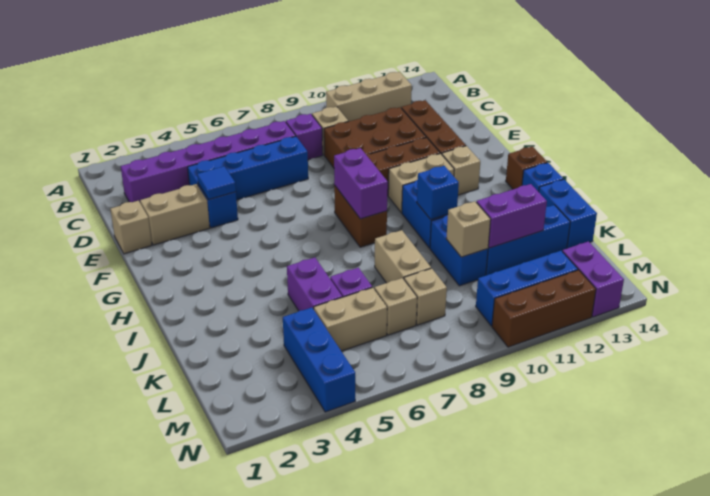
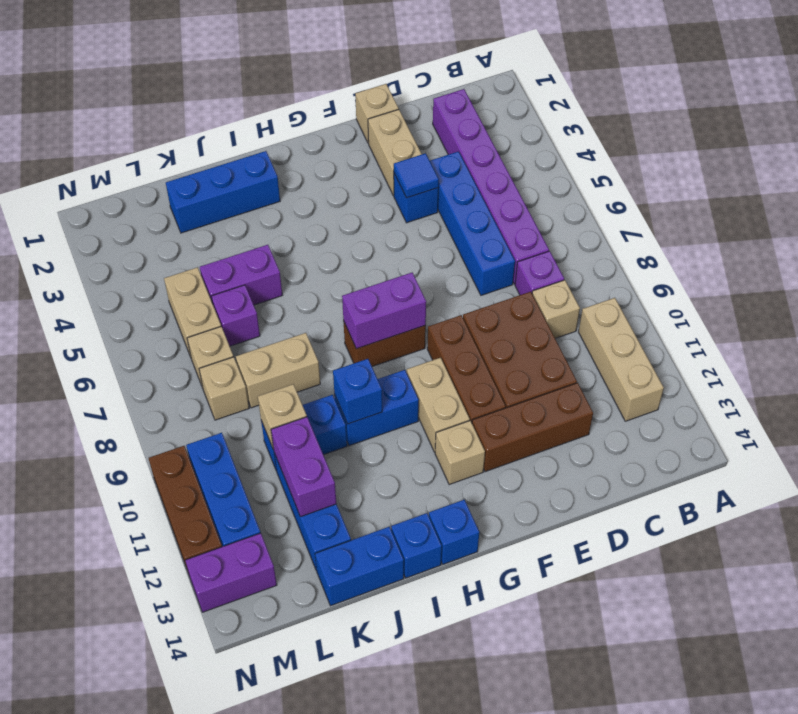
brown brick H14 level 1 -> blue brick H14 level 1
blue brick L4:N4 level 1 -> blue brick I2:K2 level 1

